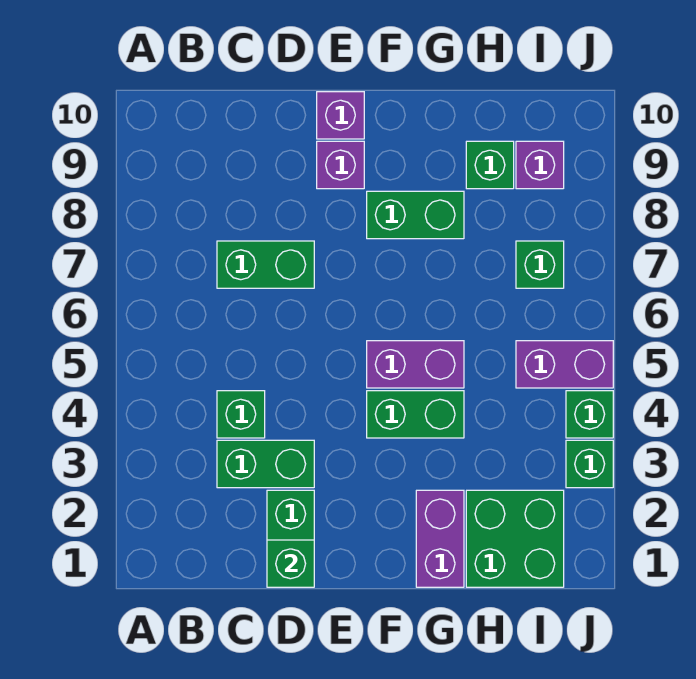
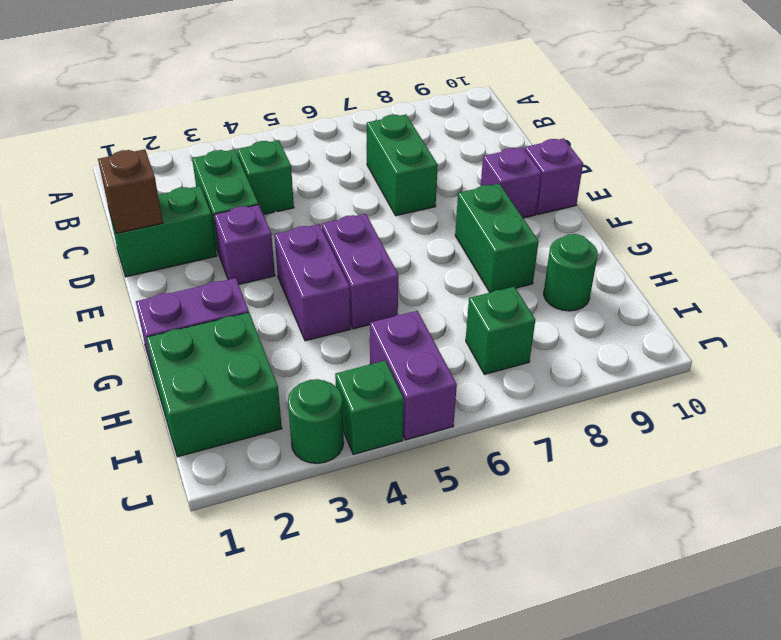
green brick D1 level 2 -> brown brick D1 level 2
green brick F4:G4 level 1 -> purple brick F4:G4 level 1
green brick H9 level 1 -> green round brick H9 level 1
purple brick I9 level 1 -> purple brick E3 level 1
green brick J3 level 1 -> green round brick J3 level 1

